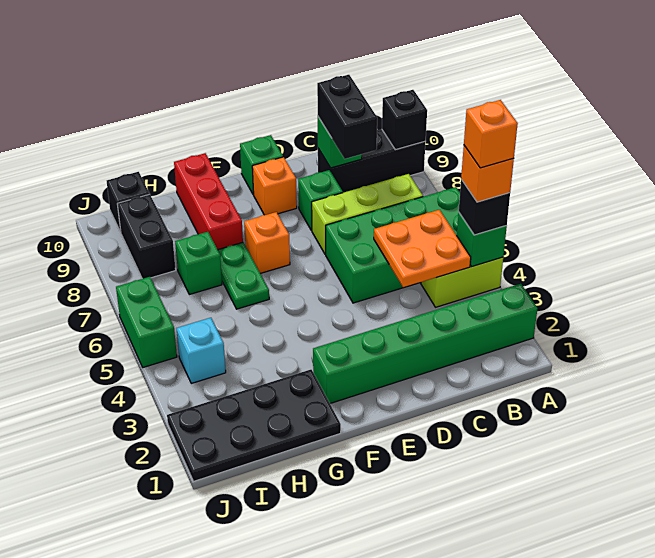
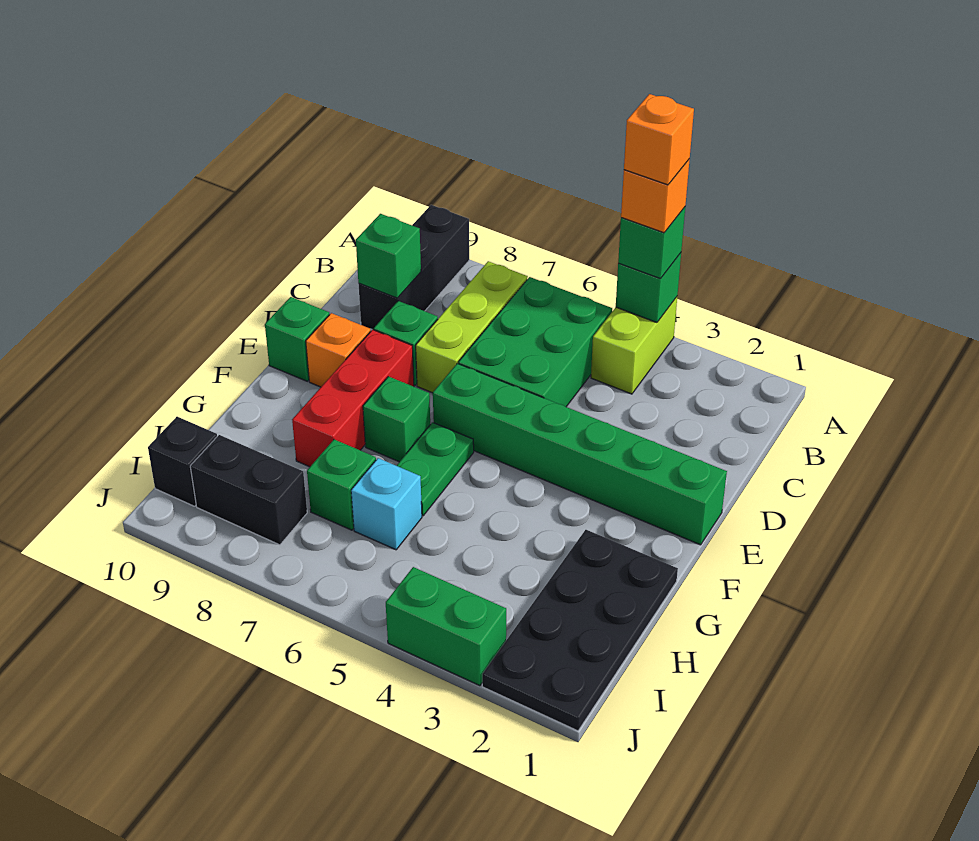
green brick A2:F2 level 1 -> green brick E1:E6 level 1
black brick A4 level 3 -> green brick A4 level 3
green brick A5:D6 level 1 -> green brick B5:D6 level 1
black brick A9 level 2 -> none
orange plate B4:C5 level 2 -> none
black brick C8:C9 level 3 -> none
orange brick F7 level 1 -> green brick F7 level 1
green plate G6:G7 level 1 -> green plate F6:G6 level 1
red brick G8:G10 level 1 -> red brick E8:G8 level 1
cyan brick I4 level 1 -> cyan brick H6 level 1
green brick J5:J6 level 1 -> green brick J3:J4 level 1

